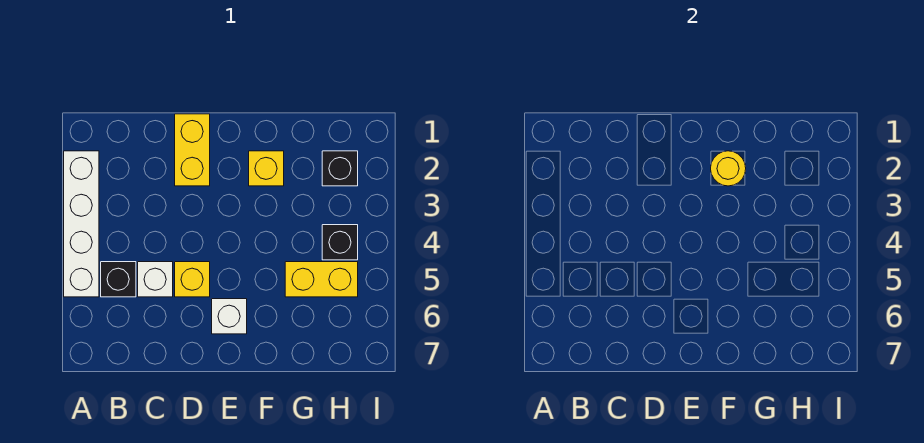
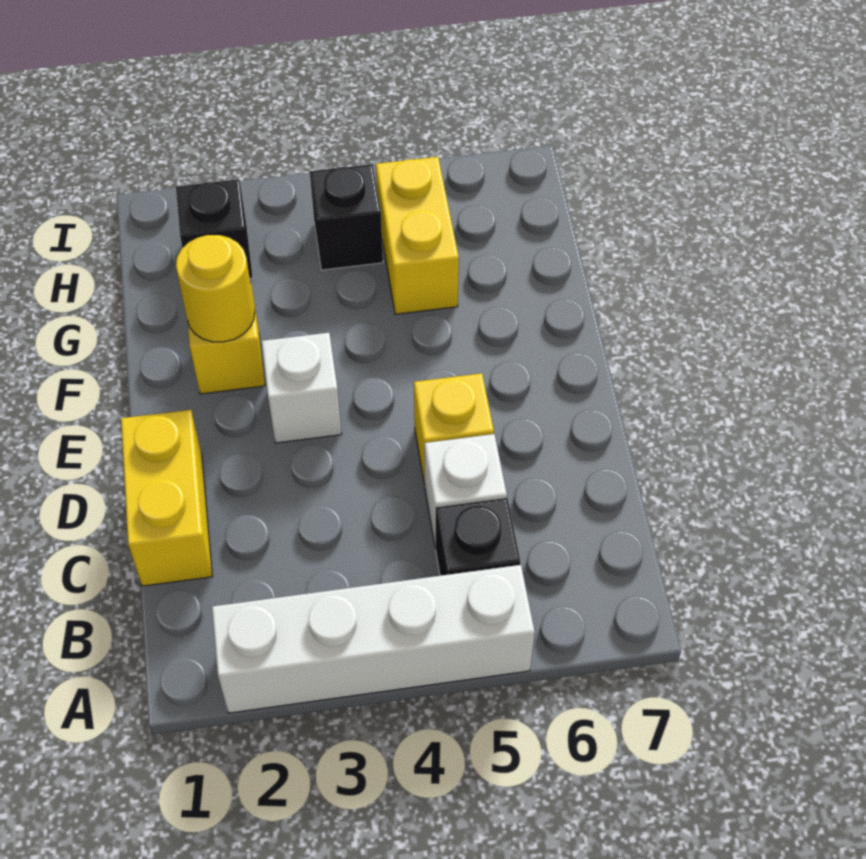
yellow brick D1:D2 level 1 -> yellow brick C1:D1 level 1
white brick E6 level 1 -> white brick E3 level 1

